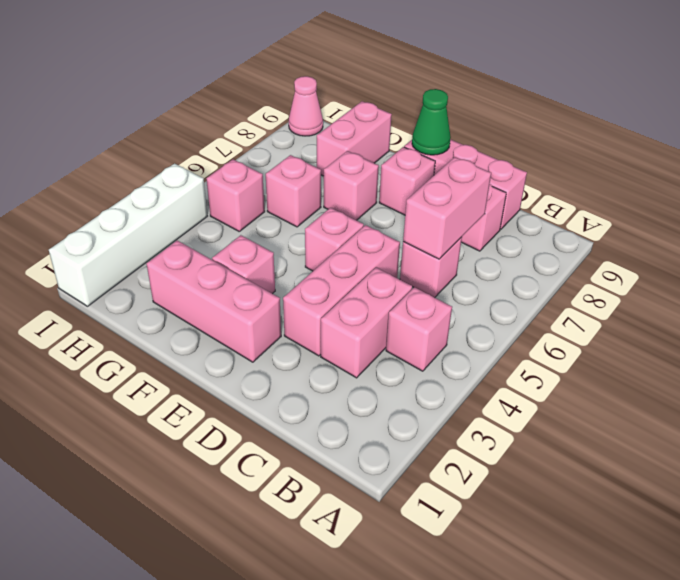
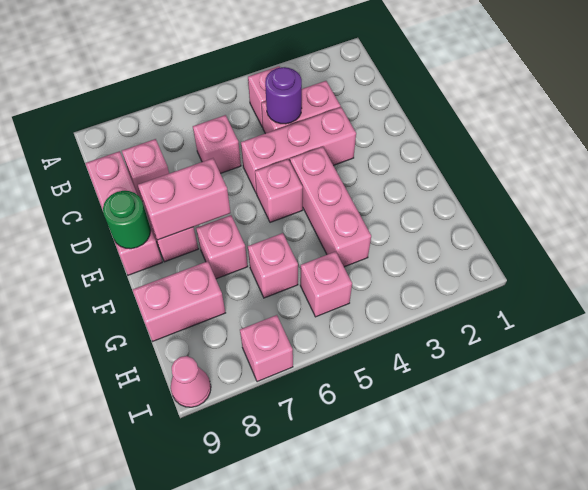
none -> purple round brick C4 level 2
pink brick C6:C7 level 2 -> pink brick E7:E8 level 2
pink brick E2:G2 level 1 -> pink brick E4:G4 level 1
green cone E9 level 2 -> green round brick E9 level 2
pink brick F3 level 1 -> pink brick I7 level 1
white brick I1:I4 level 1 -> none

